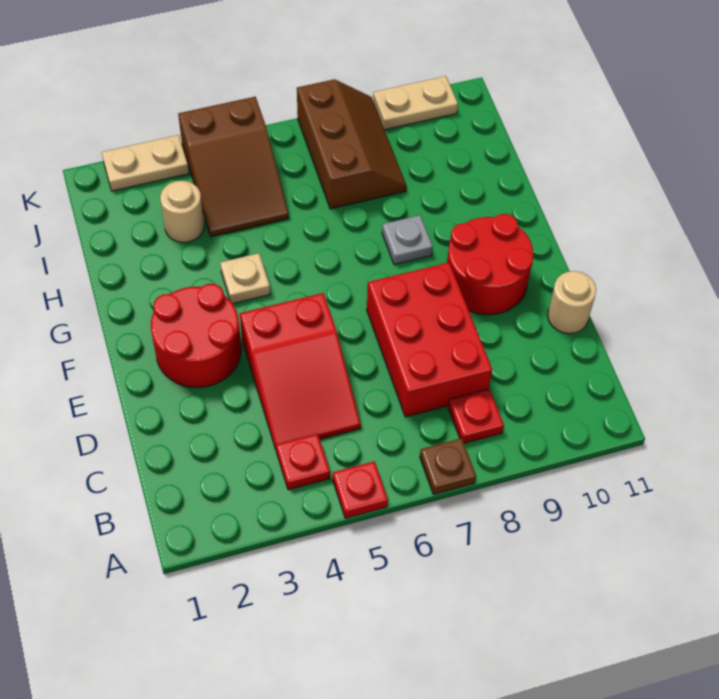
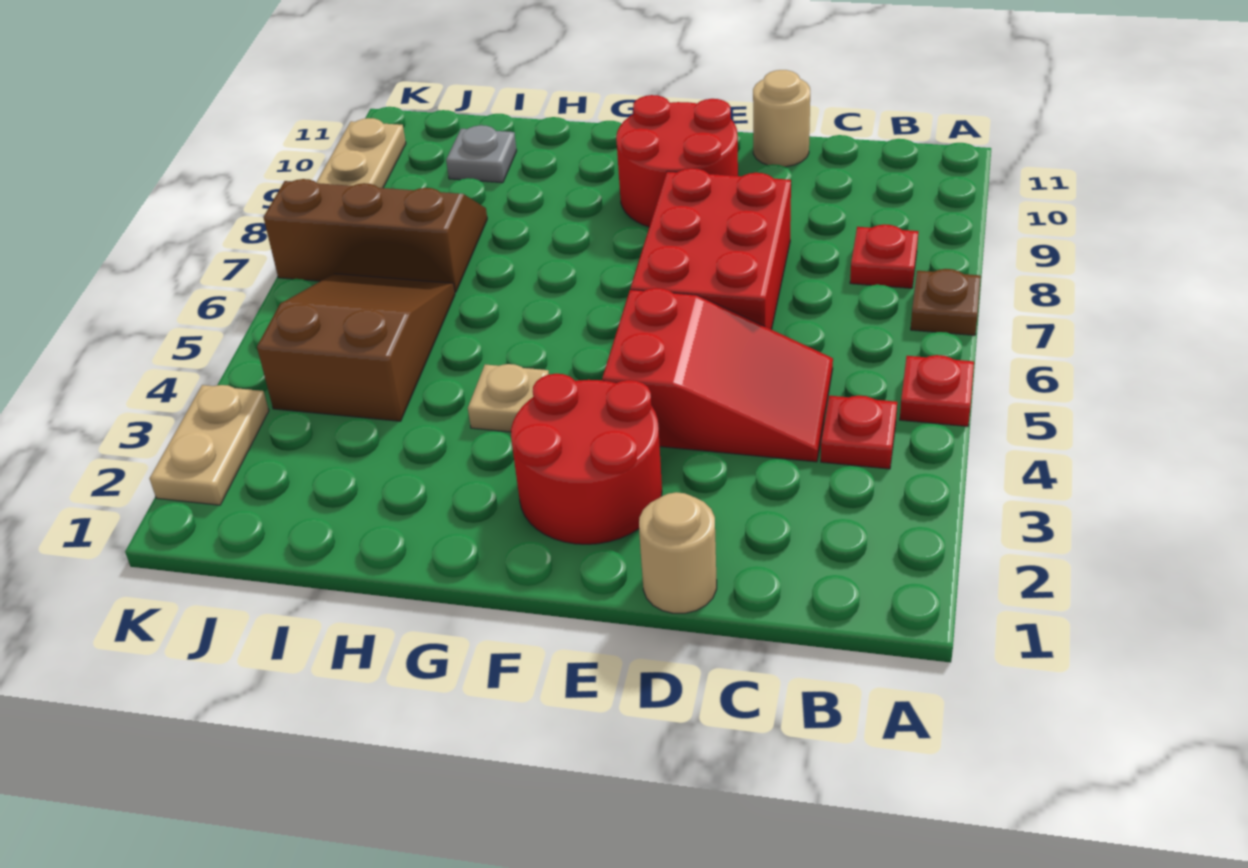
red brick C7:E8 level 1 -> red brick D6:E8 level 1
grey plate G8 level 1 -> grey plate I10 level 1
tan round brick I3 level 1 -> tan round brick D1 level 1
brown slope I4:K5 level 1 top K -> brown slope I4:J6 level 1 top 4

